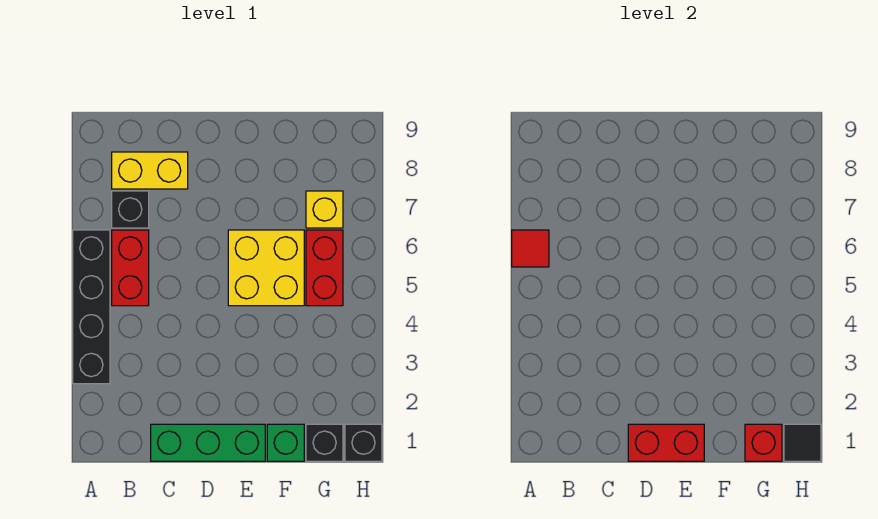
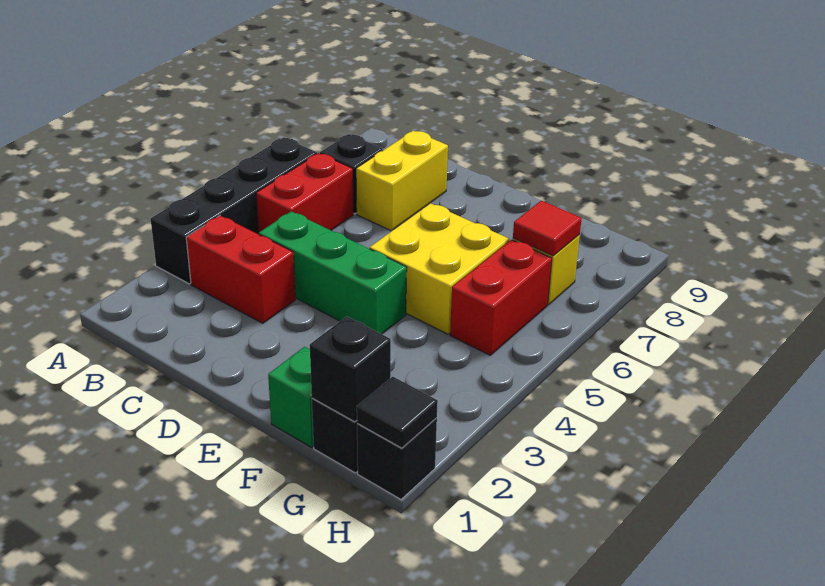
red tile A6 level 2 -> red tile G7 level 2
yellow brick B8:C8 level 1 -> yellow brick C7:C8 level 1
green brick C1:E1 level 1 -> green brick C4:E4 level 1
red brick D1:E1 level 2 -> red brick B3:C3 level 1
red brick G1 level 2 -> black brick G1 level 2

